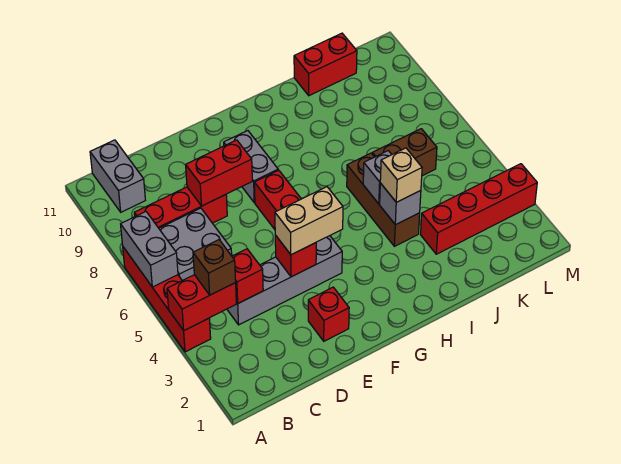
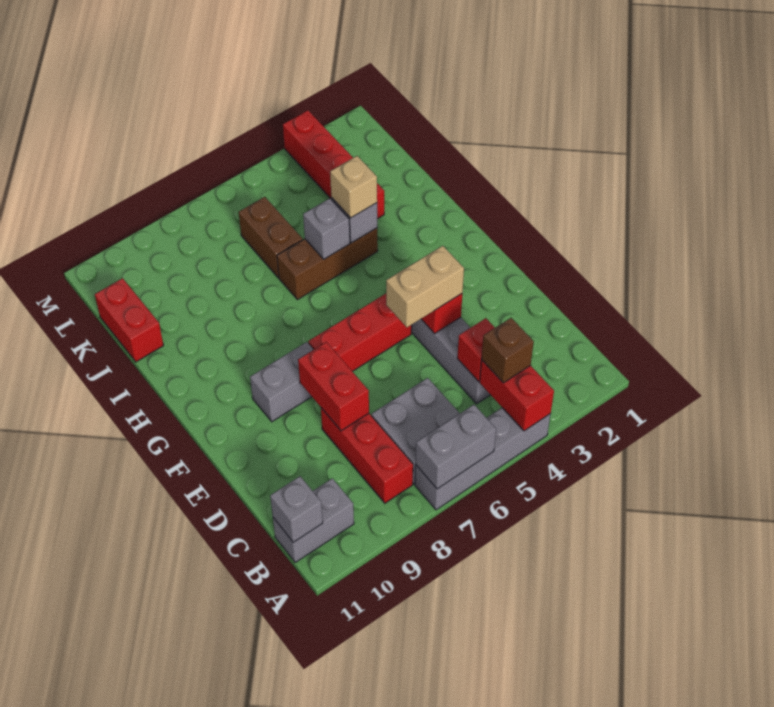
red brick A4:A7 level 1 -> grey brick A4:A7 level 1
none -> grey brick B11 level 2
red brick E2 level 1 -> none
tan brick E4:F4 level 3 -> tan brick E4:E5 level 3

